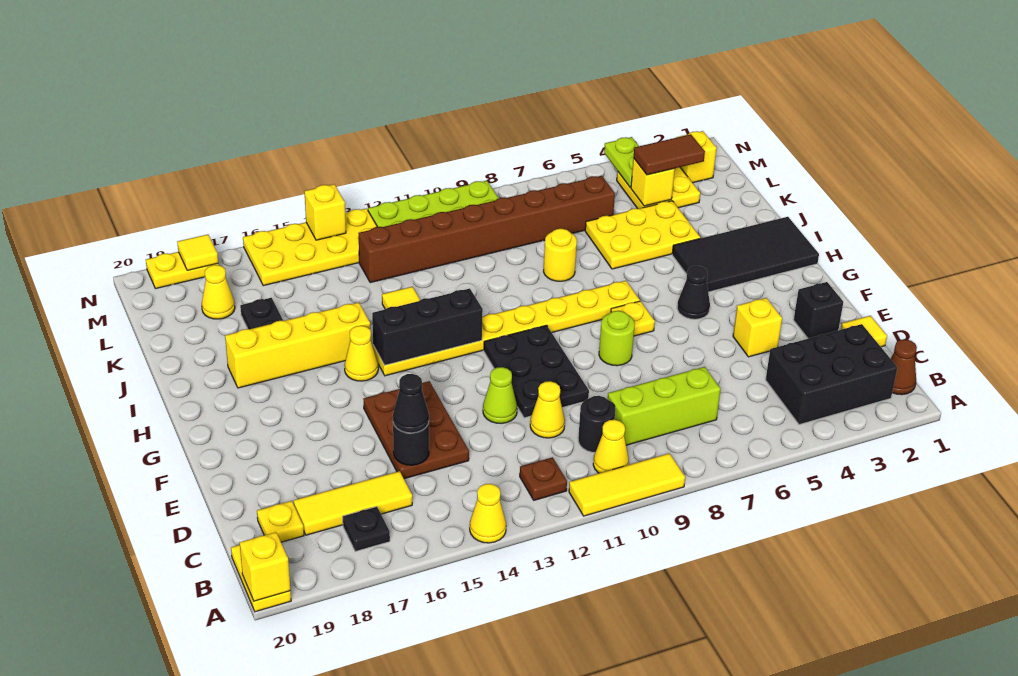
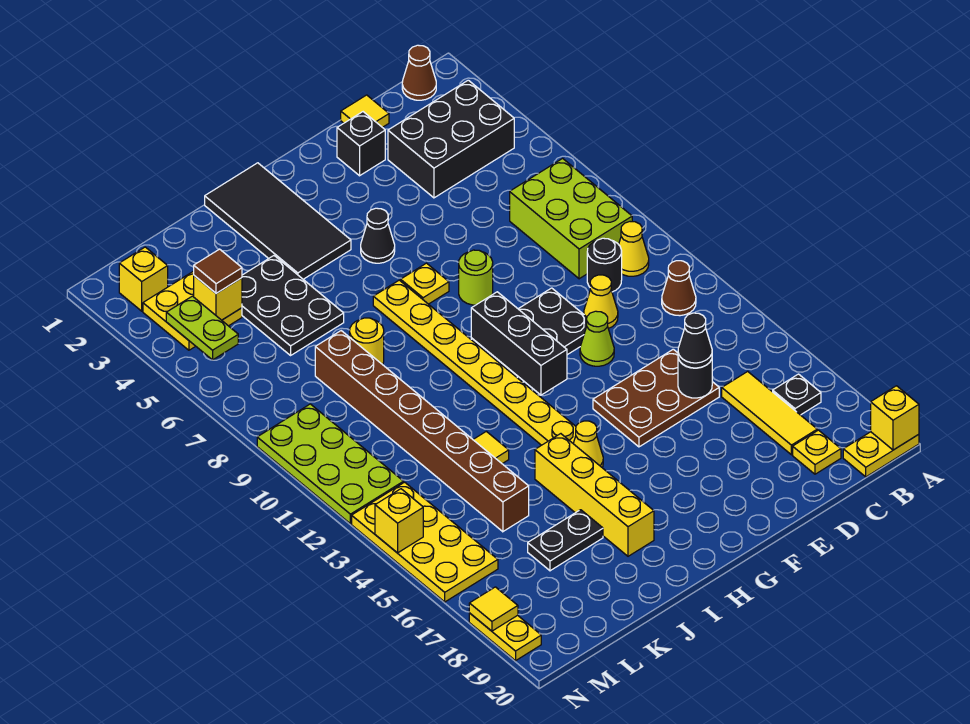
yellow tile A9:A11 level 1 -> none
yellow cone A14 level 1 -> none
black brick B2:C4 level 1 -> black brick B3:D4 level 1
brown plate B12 level 1 -> brown cone B12 level 1
lime brick C7:C9 level 1 -> lime brick B7:C9 level 1
yellow brick E4 level 1 -> none
black brick H12:H14 level 2 -> black brick G10:G12 level 2
yellow plate J4:K6 level 1 -> black plate J4:K6 level 1
brown tile L3:L4 level 3 -> brown tile L4 level 3
brown brick L6:L13 level 1 -> brown brick K8:K15 level 1
yellow cone L18 level 1 -> none
lime plate M4:N4 level 2 -> lime plate M4:M5 level 2

